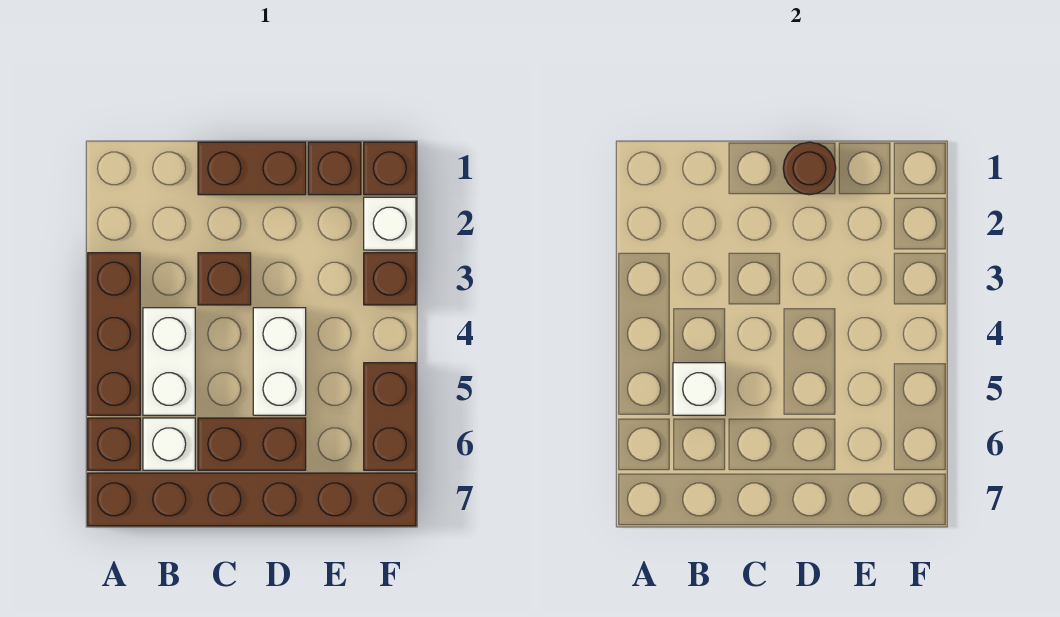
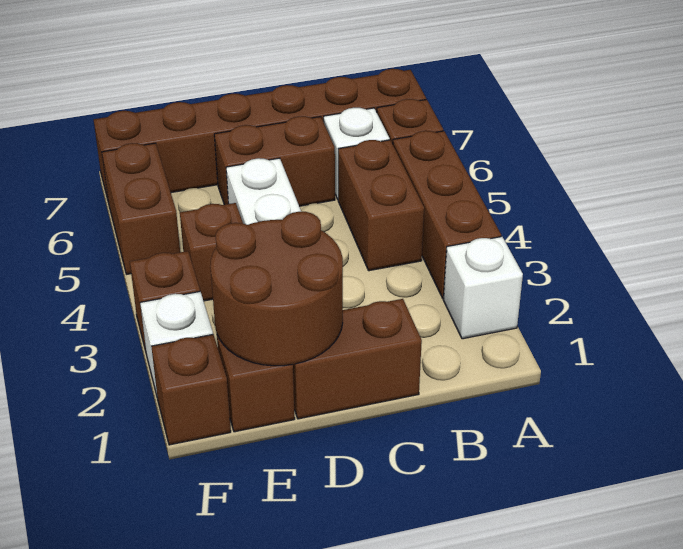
white brick B4:B5 level 1 -> brown brick B4:B5 level 1
white brick B5 level 2 -> white brick A2 level 1
brown brick C3 level 1 -> brown brick E4 level 1
brown round brick D1 level 2 -> brown round brick D1:E2 level 2

